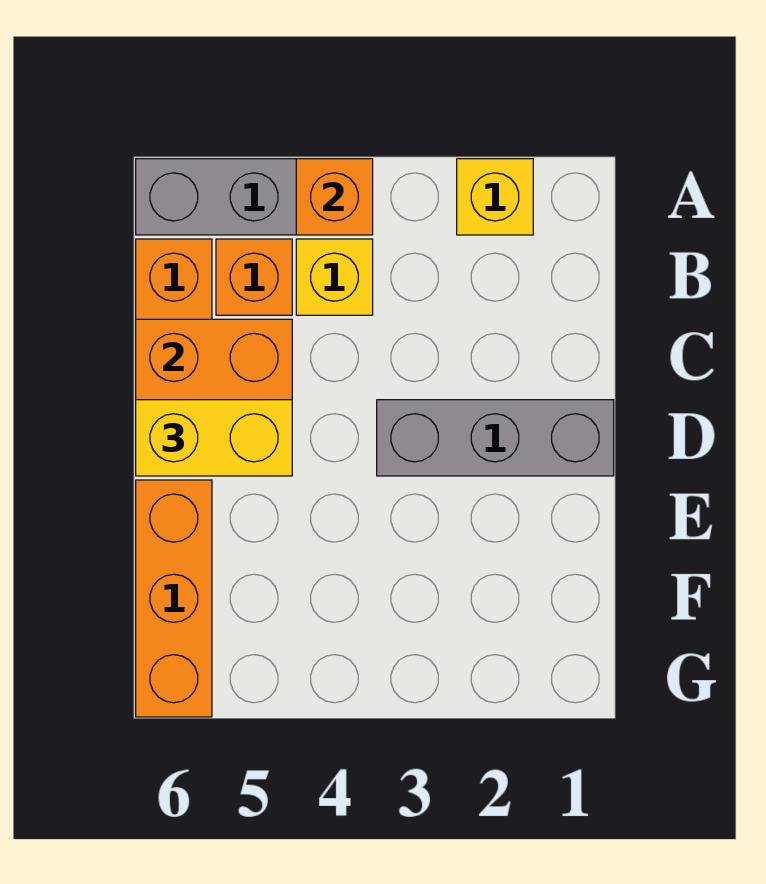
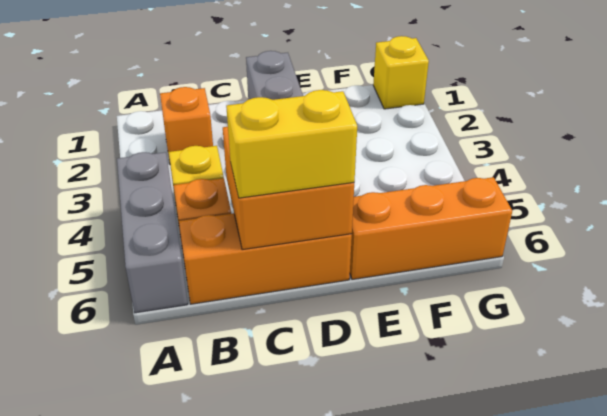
yellow brick A2 level 1 -> yellow brick G1 level 1
orange brick A4 level 2 -> orange brick B2 level 1
yellow brick D5:D6 level 3 -> yellow brick C6:D6 level 3

